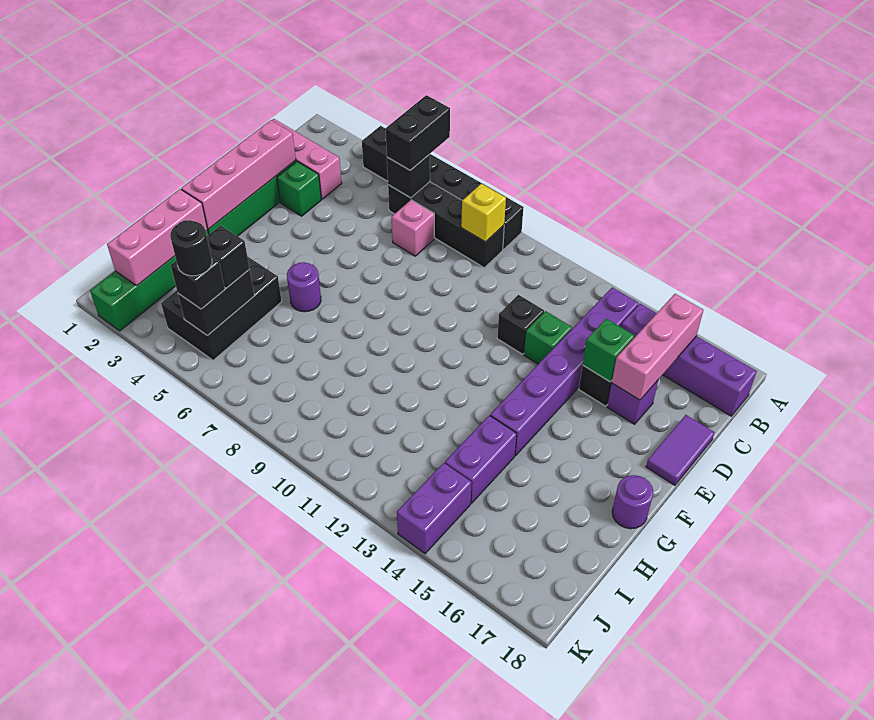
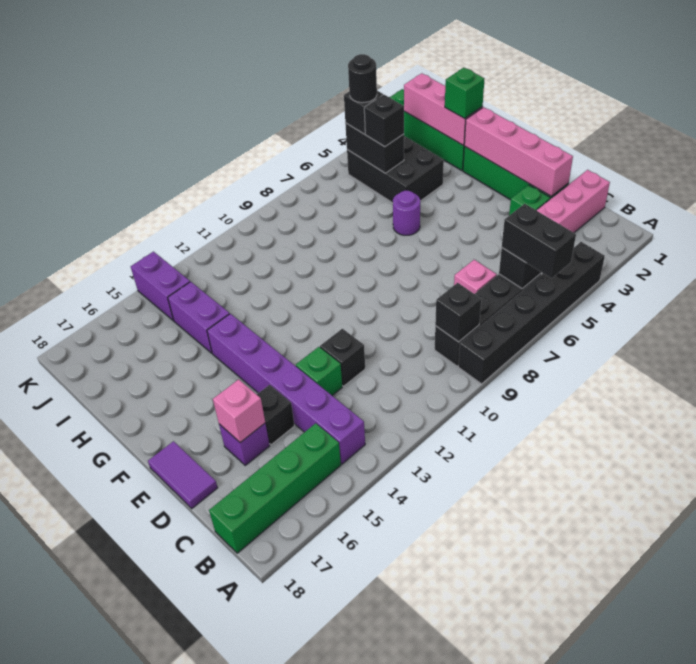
yellow brick B9 level 2 -> black brick B9 level 2
purple brick B15:B18 level 1 -> green brick B15:B18 level 1
pink brick B16:D16 level 2 -> pink brick D16 level 2
green brick D15 level 2 -> green brick H2 level 3
purple round brick G18 level 1 -> none

